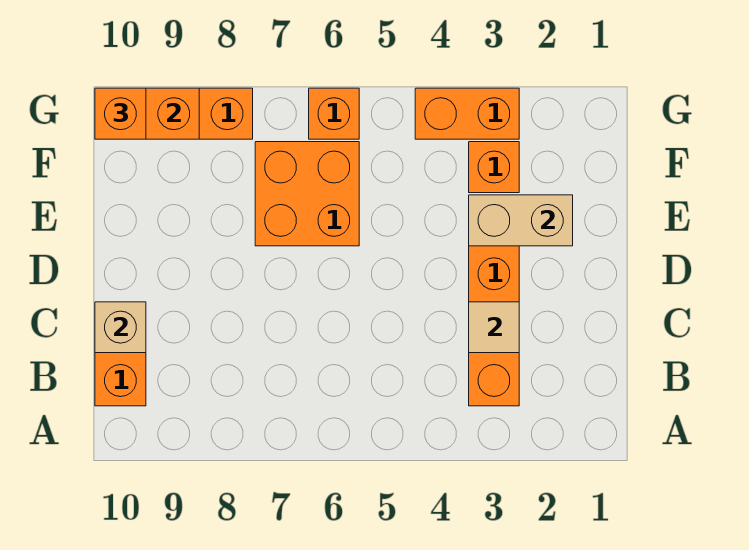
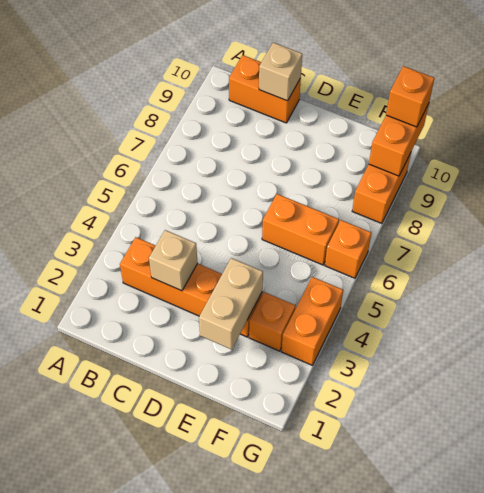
tan tile C3 level 2 -> tan brick C3 level 2
orange brick E6:F7 level 1 -> orange brick E6:F6 level 1

